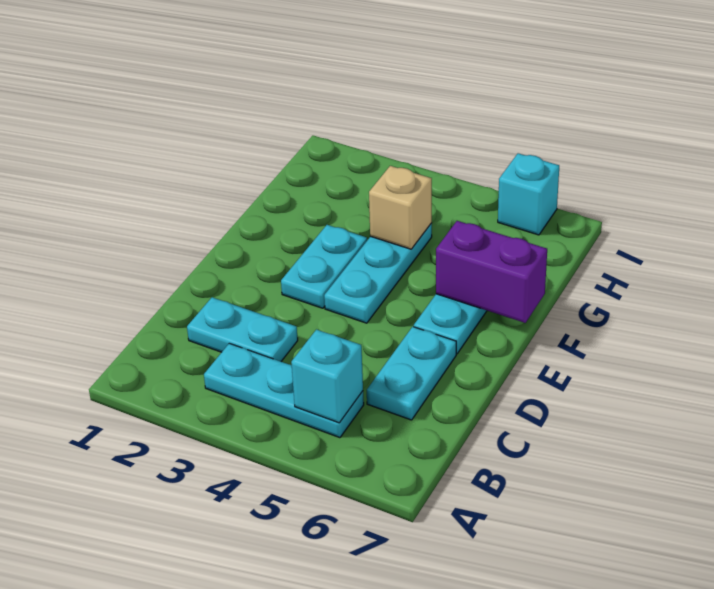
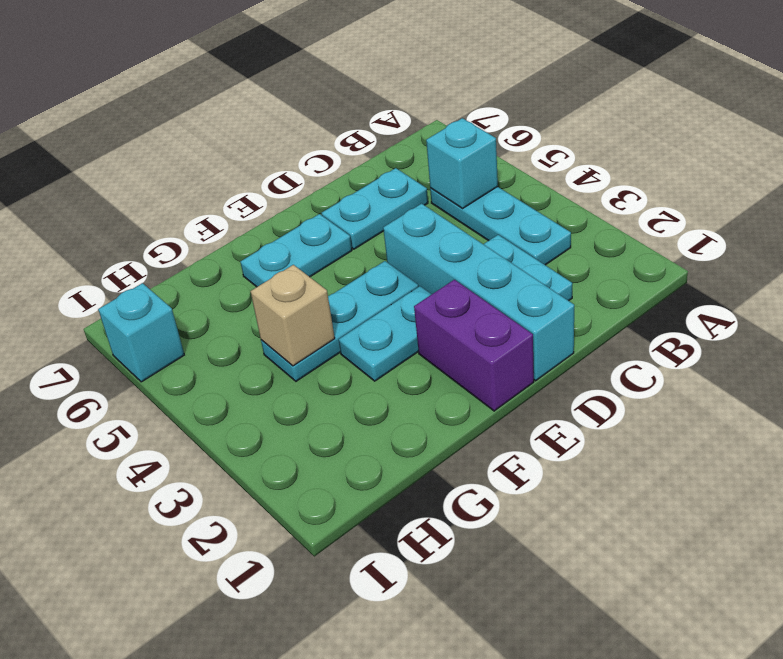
none -> cyan brick D1:D4 level 1
purple brick F6:F7 level 2 -> purple brick E1:E2 level 1

